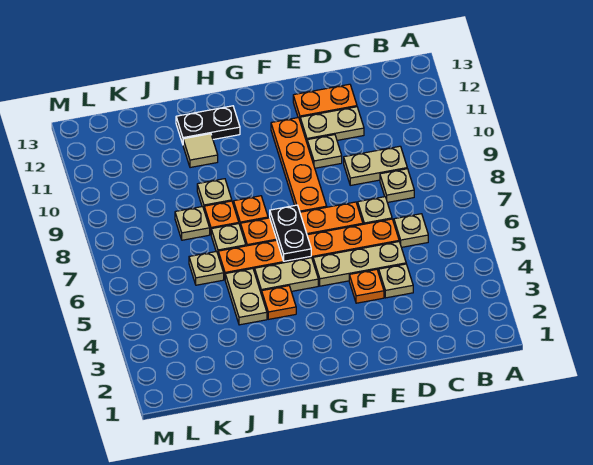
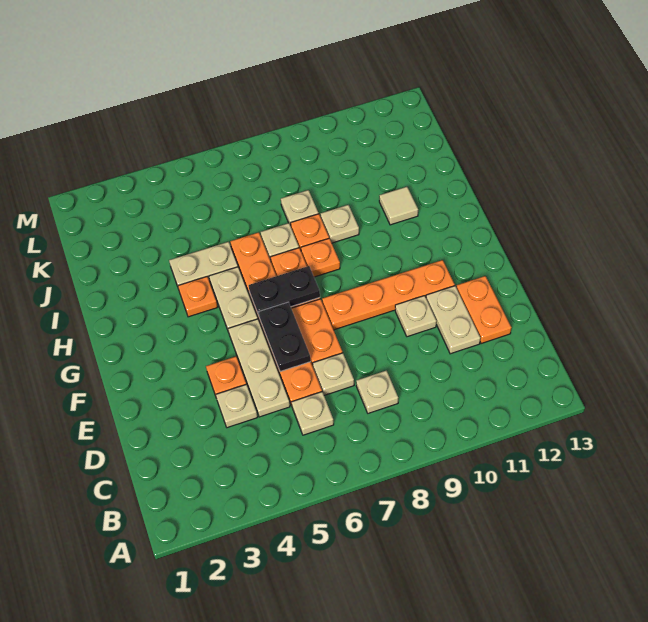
tan plate C9:D9 level 1 -> none
black plate H12:I12 level 1 -> black plate E6:F6 level 2
tan plate J6 level 1 -> none

